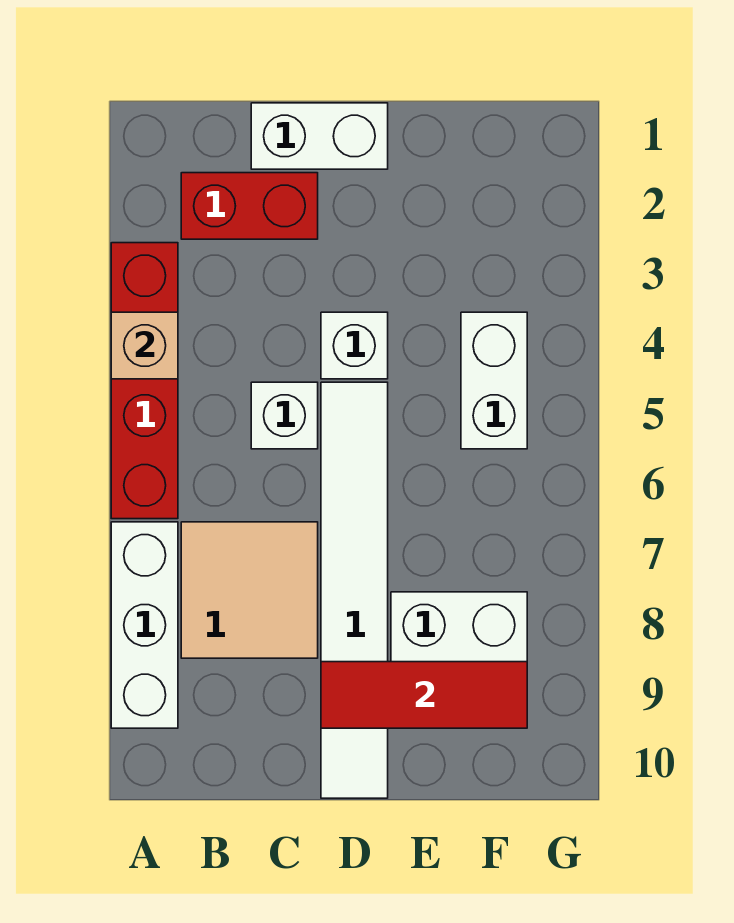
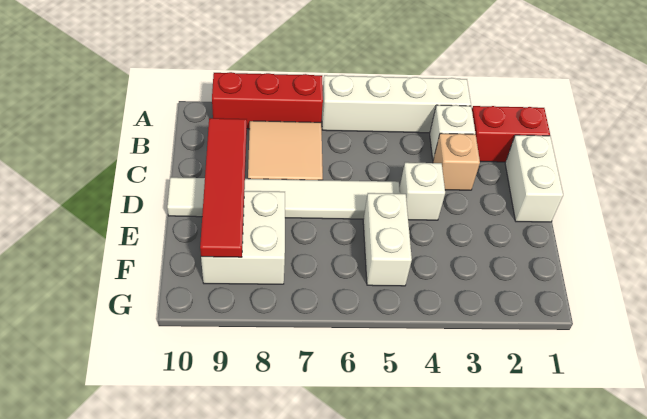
red brick A3:A6 level 1 -> white brick A3:A6 level 1
tan brick A4 level 2 -> tan brick C3 level 1
white brick A7:A9 level 1 -> red brick A7:A9 level 1
red brick B2:C2 level 1 -> red brick B1:B2 level 1
white brick C5 level 1 -> white brick B3 level 1
red tile D9:F9 level 2 -> red tile C9:F9 level 2
white brick F4:F5 level 1 -> white brick E5:F5 level 1

